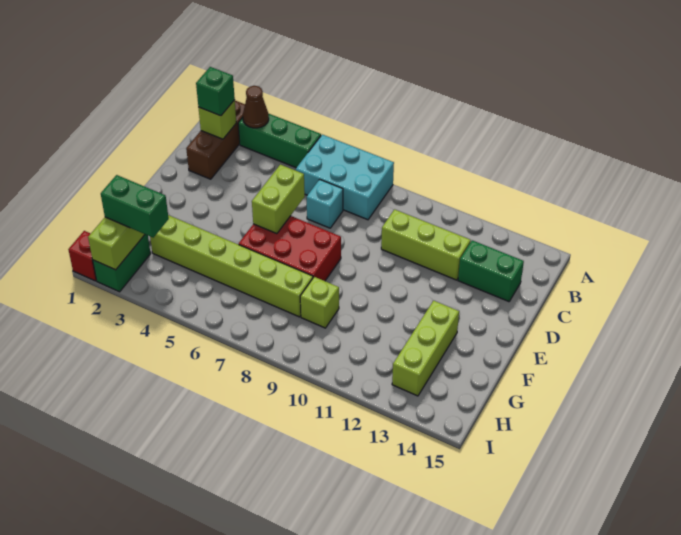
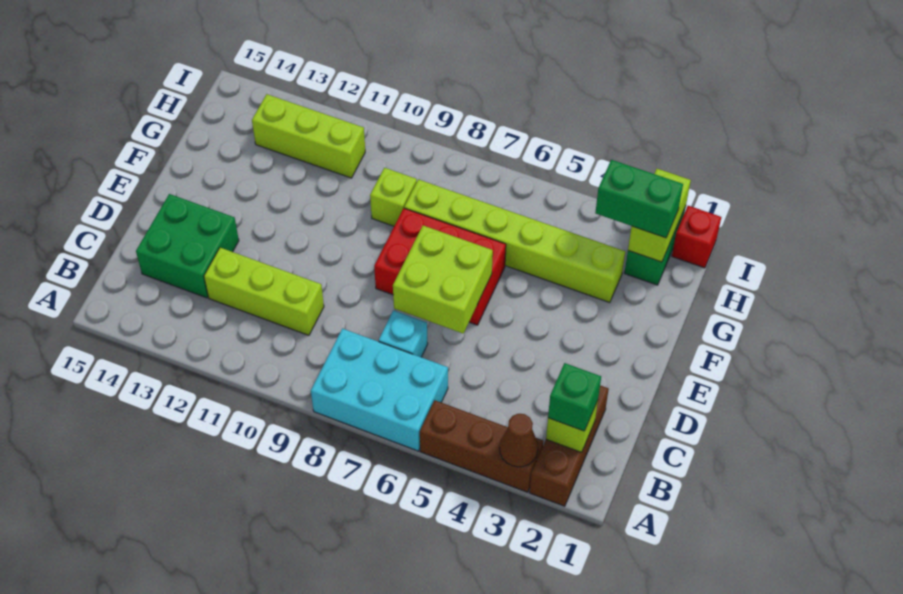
green brick A3:A5 level 1 -> brown brick A3:A5 level 1
green brick C13:C14 level 1 -> green brick C13:D14 level 1
lime brick D6:E6 level 2 -> lime brick D6:E7 level 2
lime brick F13:H13 level 1 -> lime brick H11:H13 level 1

